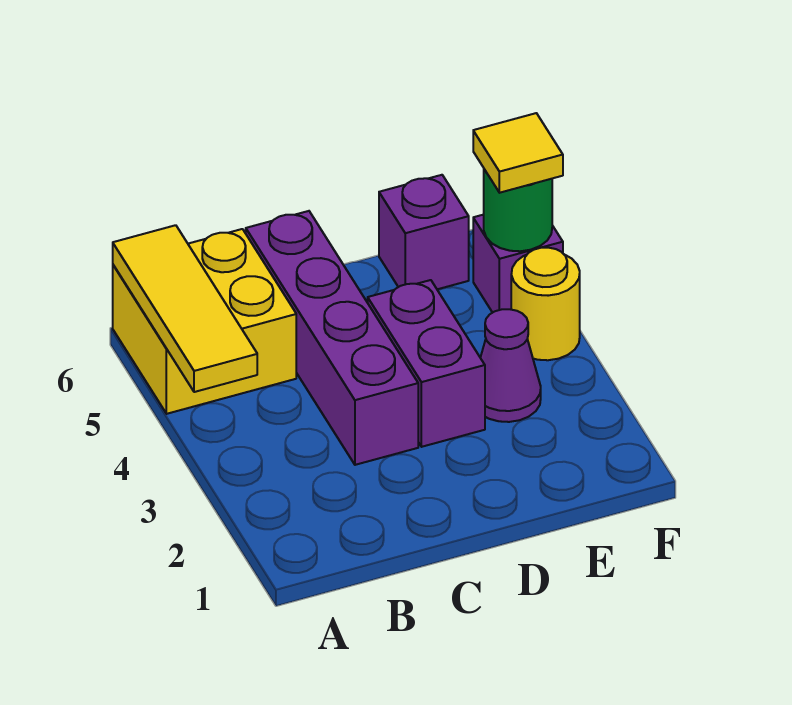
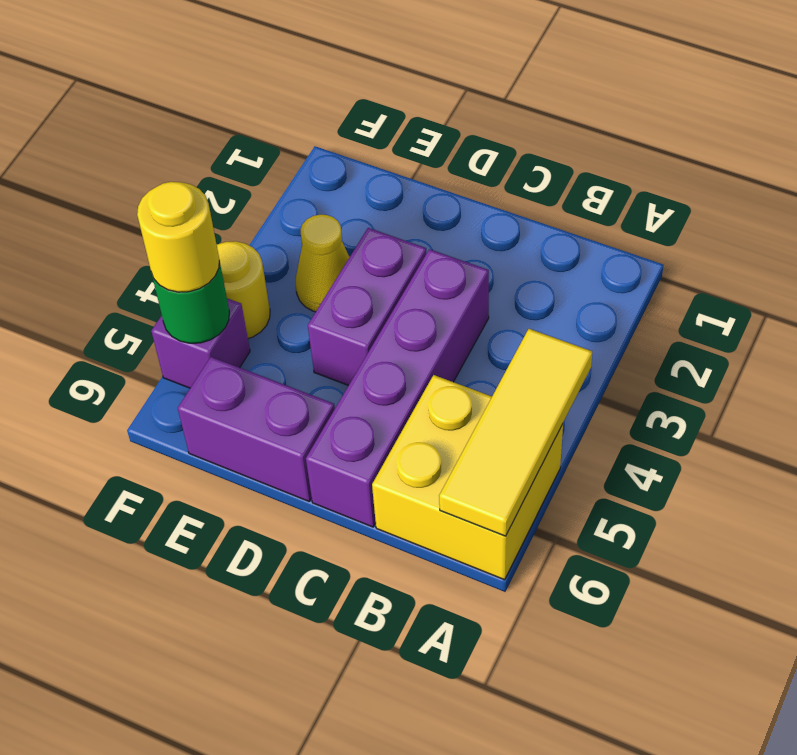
purple cone E3 level 1 -> yellow cone E3 level 1
purple brick E6 level 1 -> purple brick D6:E6 level 1
yellow tile F5 level 3 -> yellow round brick F5 level 3

